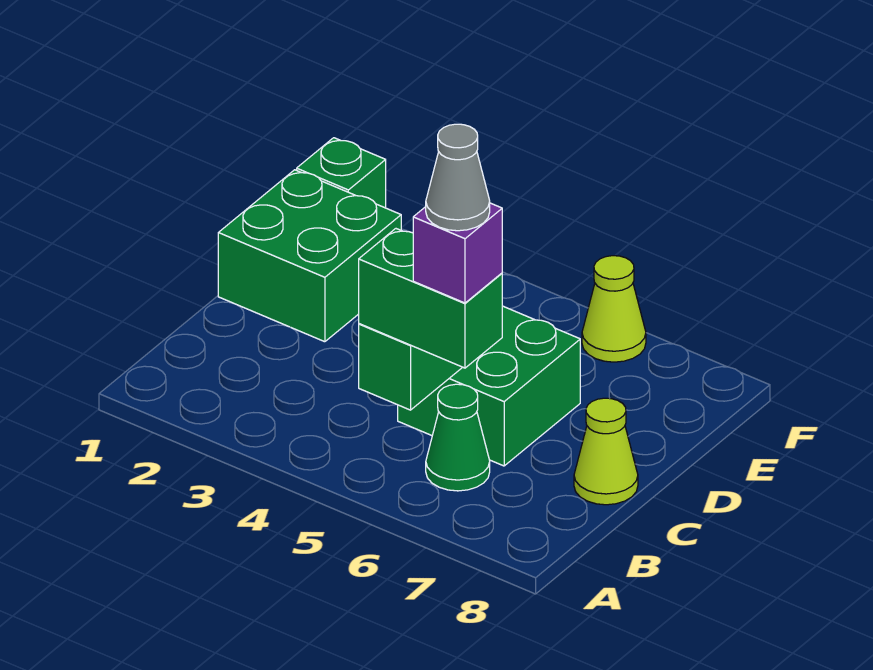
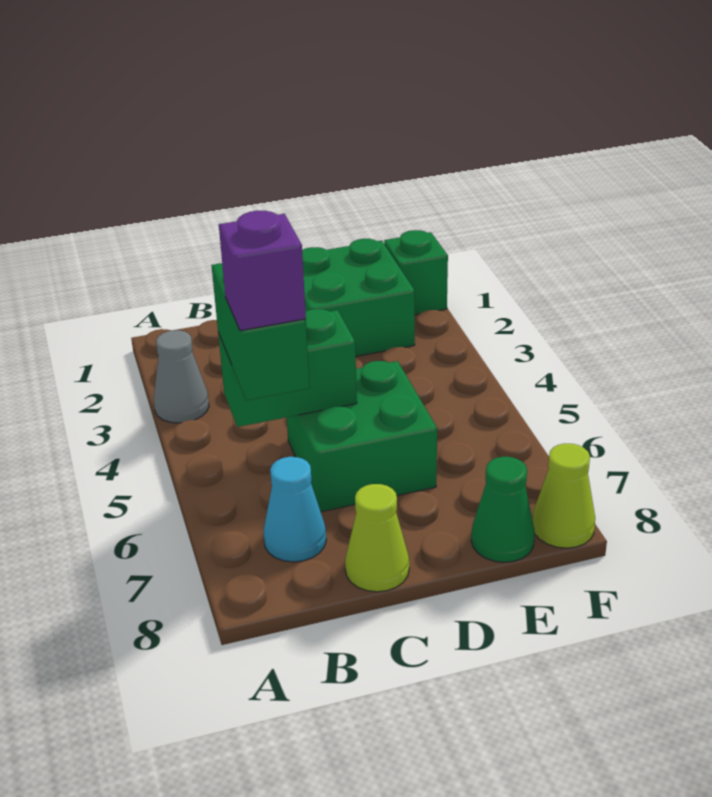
green cone B6 level 1 -> green cone E8 level 1
grey cone B6 level 5 -> grey cone A3 level 1
none -> cyan cone B7 level 1
lime cone F6 level 1 -> lime cone F8 level 1

